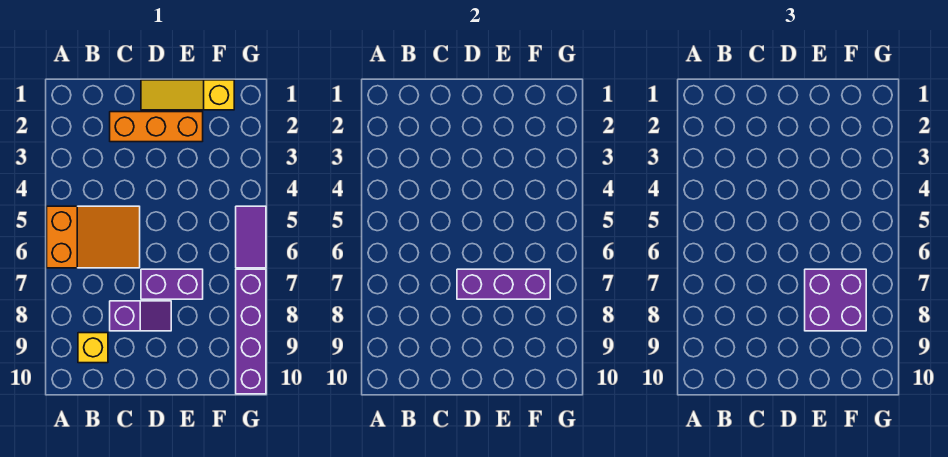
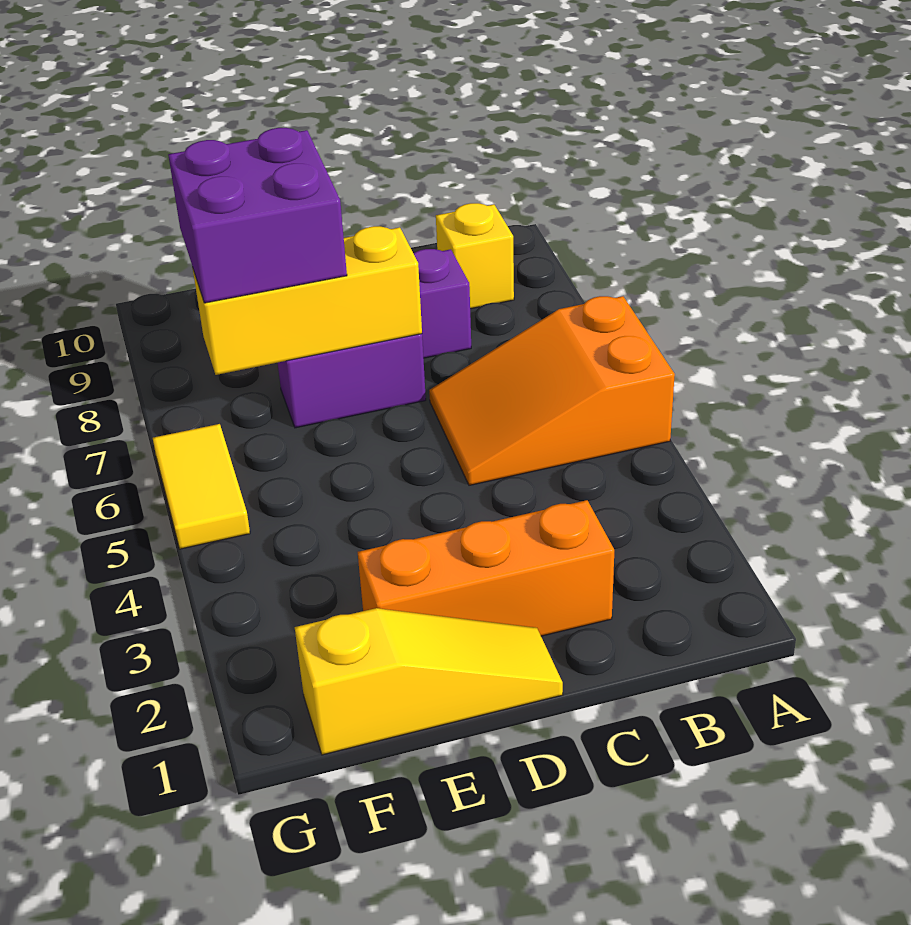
purple brick D7:F7 level 2 -> yellow brick D7:F7 level 2
purple tile G5:G6 level 1 -> yellow tile G5:G6 level 1
purple brick G7:G10 level 1 -> none

